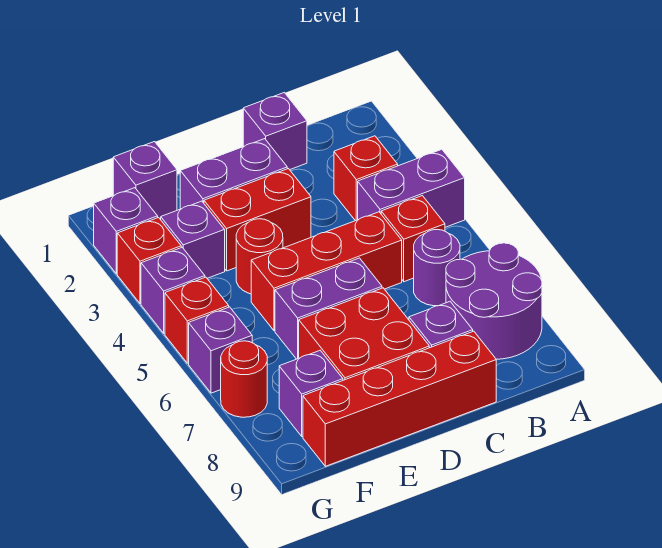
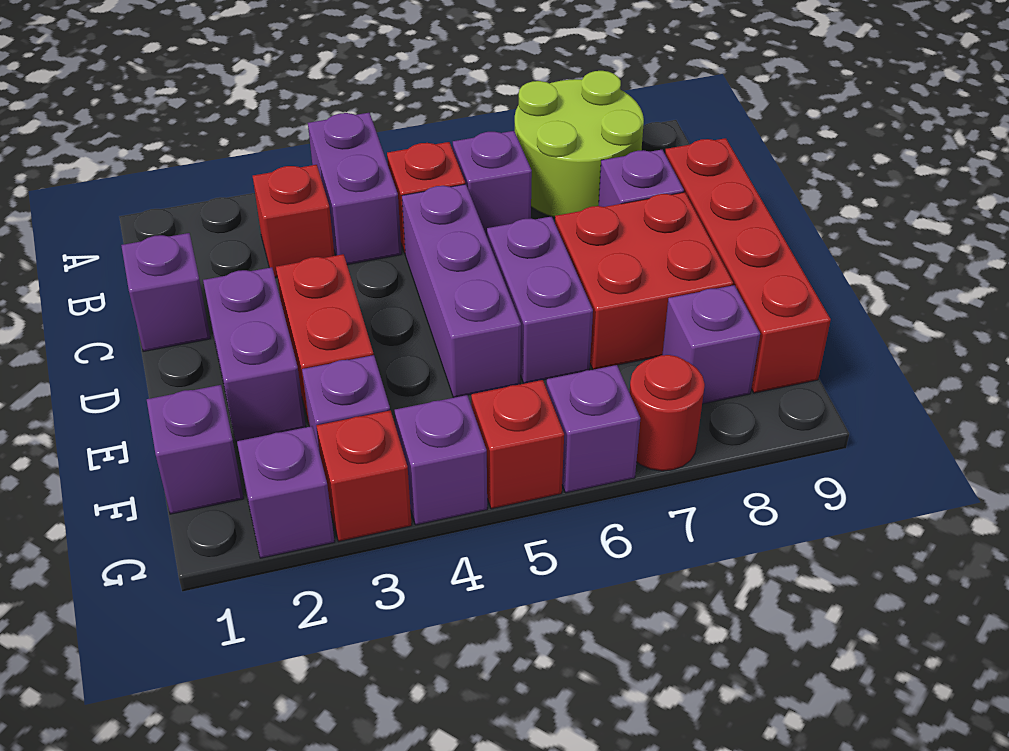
purple round brick A7:B8 level 1 -> lime round brick A7:B8 level 1
purple round brick B6 level 1 -> purple brick B6 level 1
red brick C5:E5 level 1 -> purple brick C5:E5 level 1
red round brick E4 level 1 -> none

